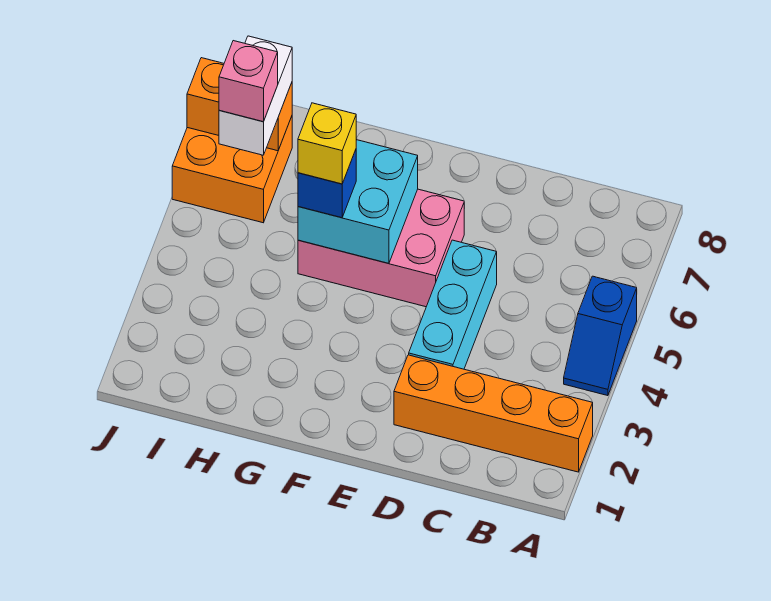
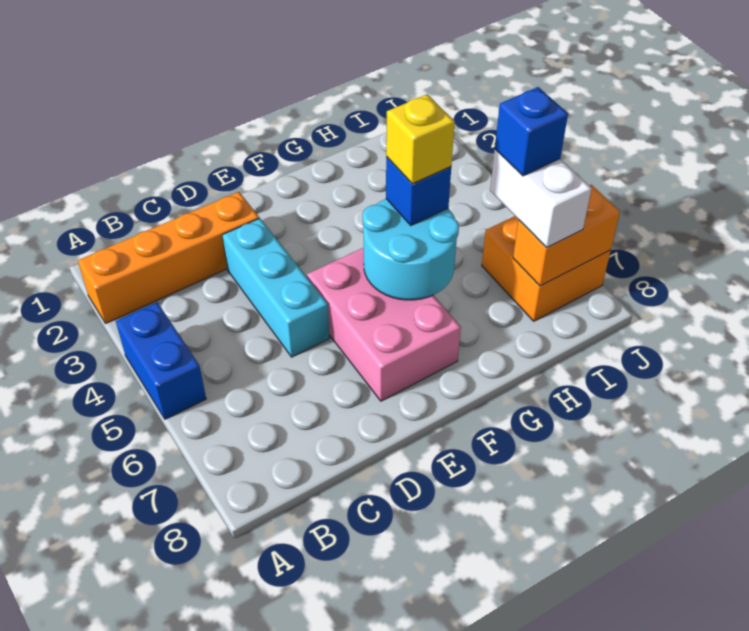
blue slope A4:A5 level 1 top 5 -> blue brick A4:A5 level 1
pink brick E5:G6 level 1 -> pink brick E5:F7 level 1
cyan brick F5:G6 level 2 -> cyan round brick F5:G6 level 2
pink brick I6 level 4 -> blue brick I6 level 4

